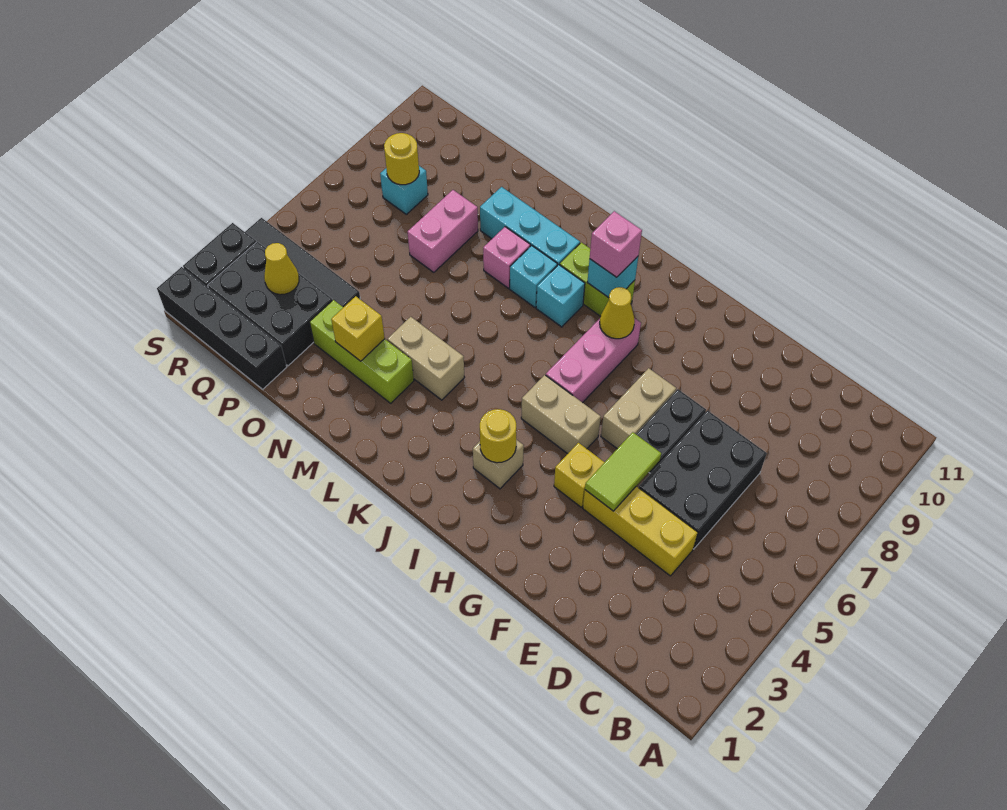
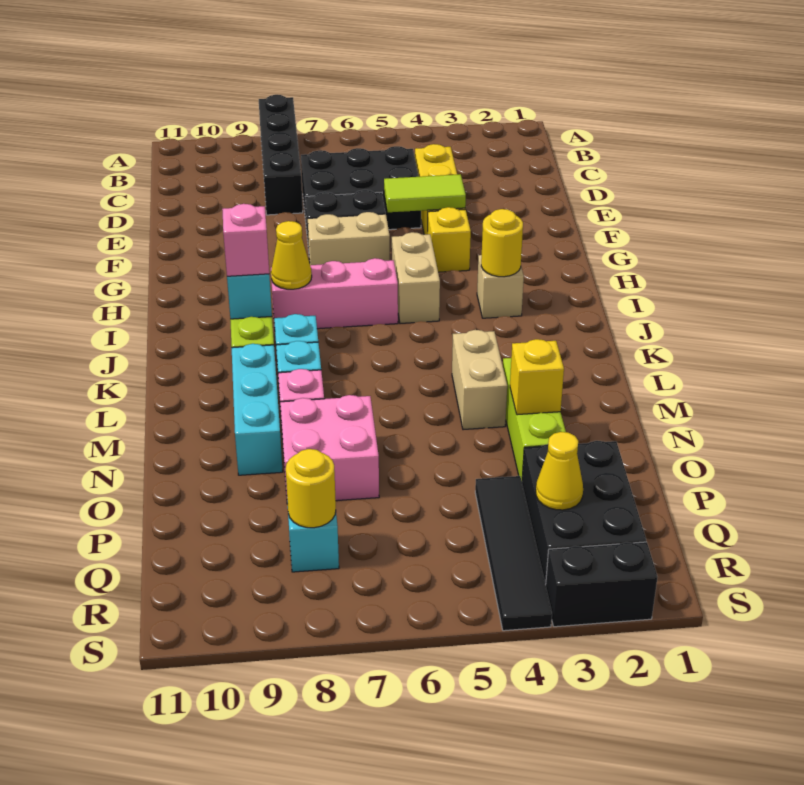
pink brick O7:O8 level 1 -> pink brick N7:O8 level 1
black brick P1:S1 level 1 -> black brick A8:D8 level 1

